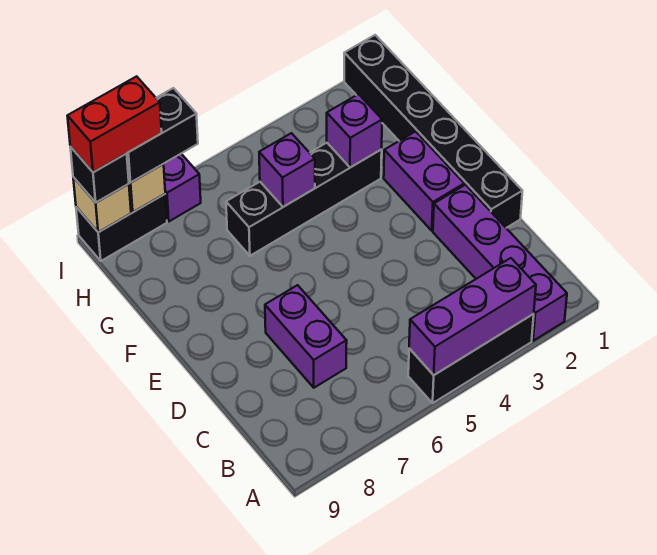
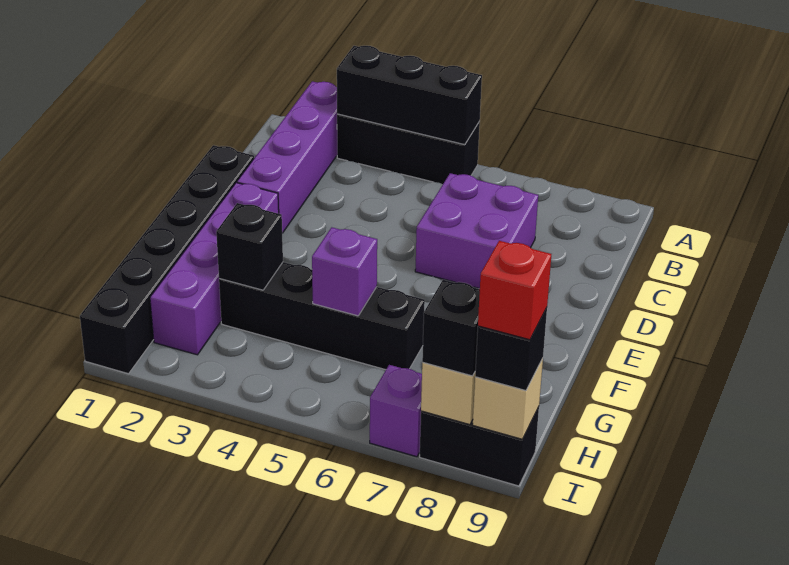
purple brick A3:A5 level 2 -> black brick A3:A5 level 2
purple brick C7:D7 level 1 -> purple brick C6:D7 level 1
purple brick E2:F2 level 1 -> purple brick E2:H2 level 1
purple brick G3 level 2 -> black brick G3 level 2
black brick I7:I8 level 3 -> black brick I8 level 3
red brick I8:I9 level 4 -> red brick I9 level 4

